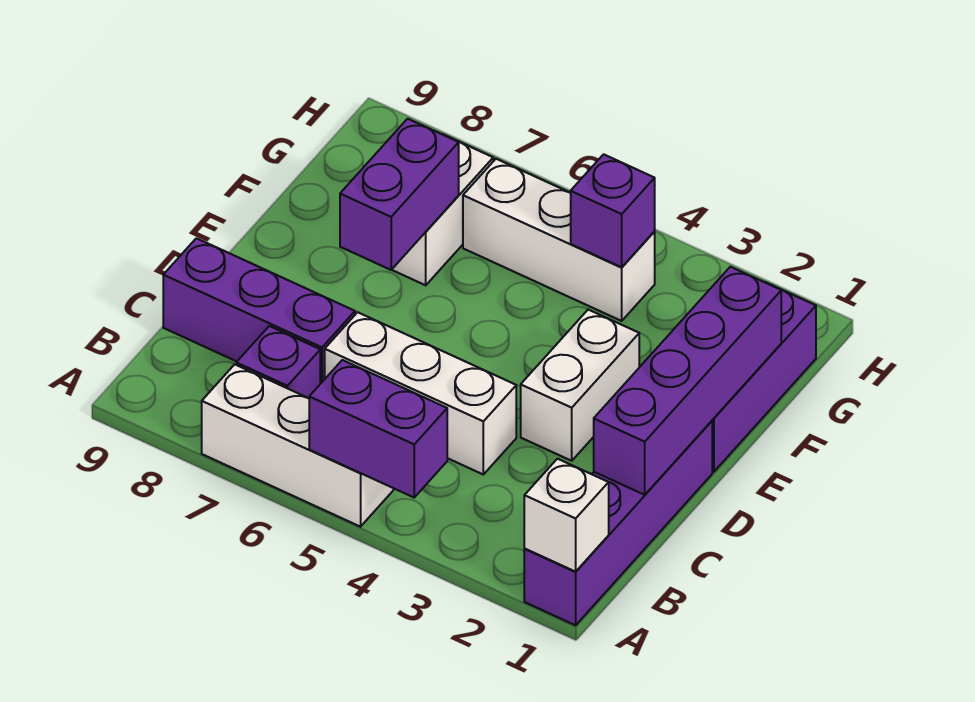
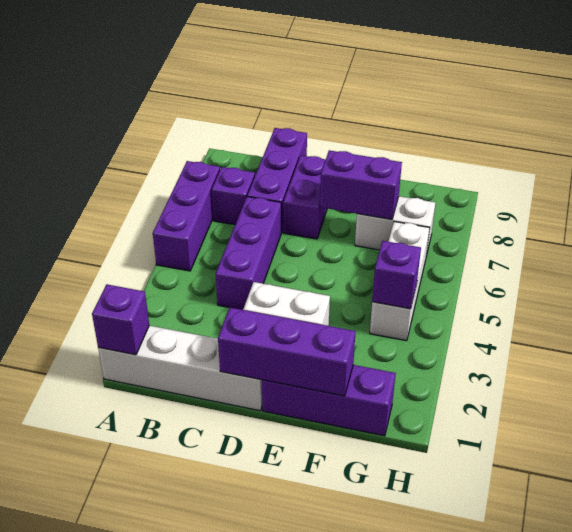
purple brick A1:D1 level 1 -> white brick A1:D1 level 1
white brick A1 level 2 -> purple brick A1 level 2
purple brick A4:A5 level 2 -> purple brick D7:D8 level 1
white brick A5:A7 level 1 -> purple brick A5:A7 level 1
purple brick C1:F1 level 2 -> purple brick D1:F1 level 2
white brick C4:C6 level 1 -> purple brick C4:C6 level 1

